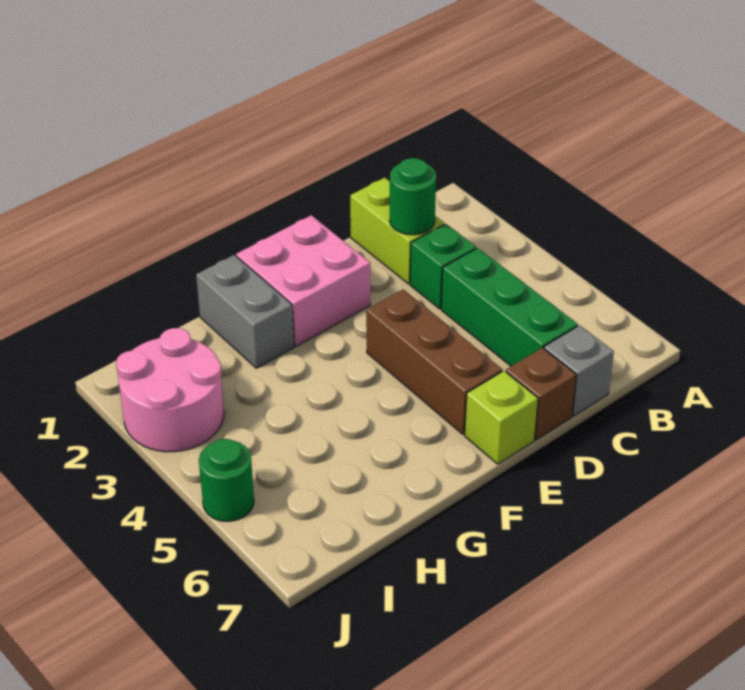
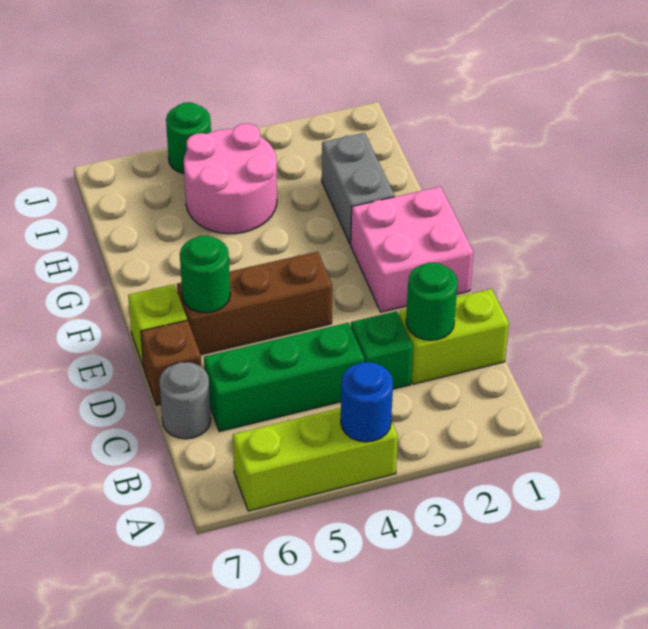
none -> lime brick A4:A6 level 1
none -> blue round brick A4 level 2
grey brick C7 level 1 -> grey round brick C7 level 1
none -> green round brick E6 level 2
grey brick G1:G2 level 1 -> grey brick G2:H2 level 1
pink round brick I2:J3 level 1 -> pink round brick H4:I5 level 1

